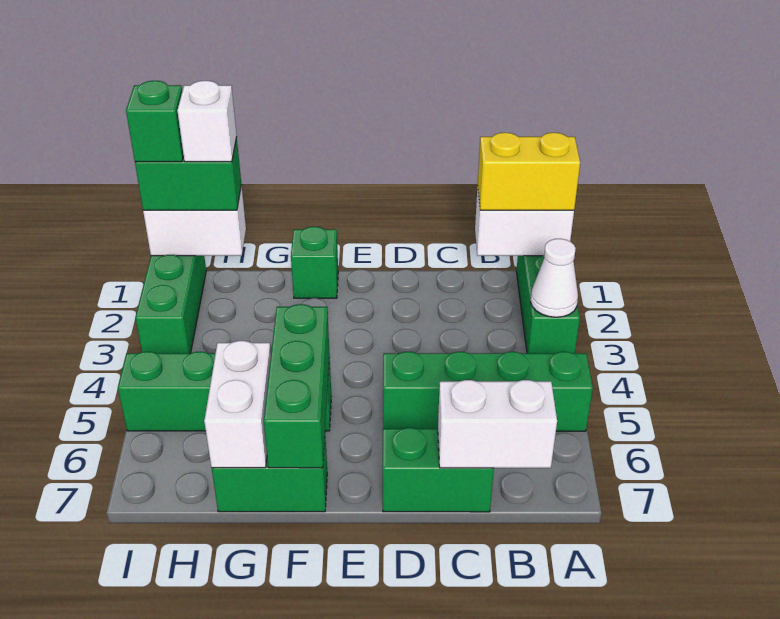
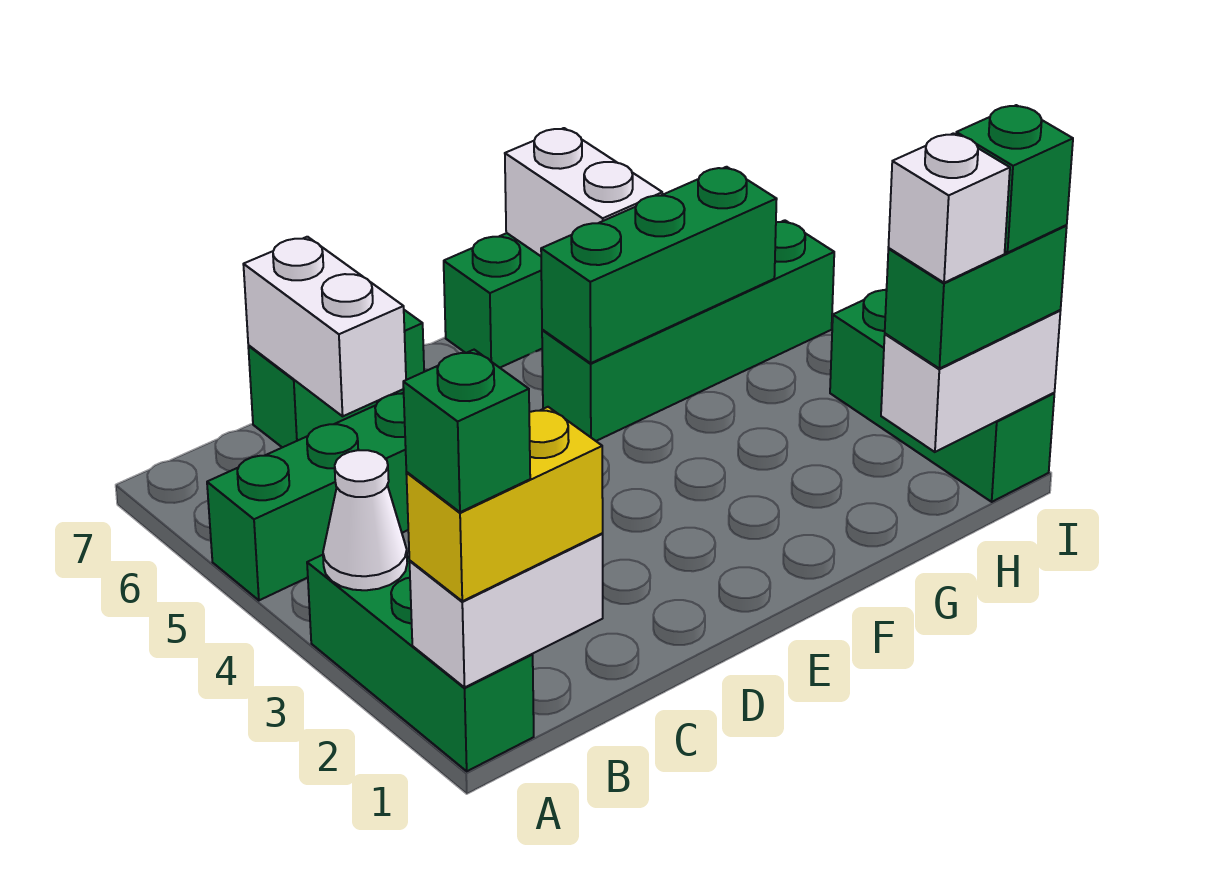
white brick B7:C7 level 2 -> white brick C6:C7 level 2
green brick F1 level 1 -> green brick A1 level 4
green brick F5:F7 level 2 -> green brick F5:H5 level 2

